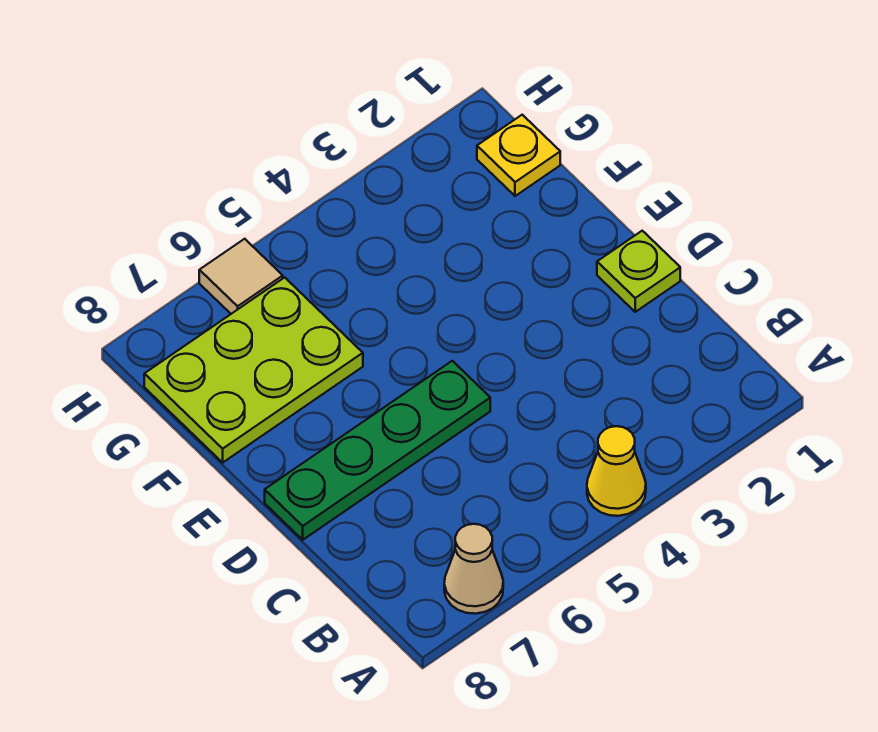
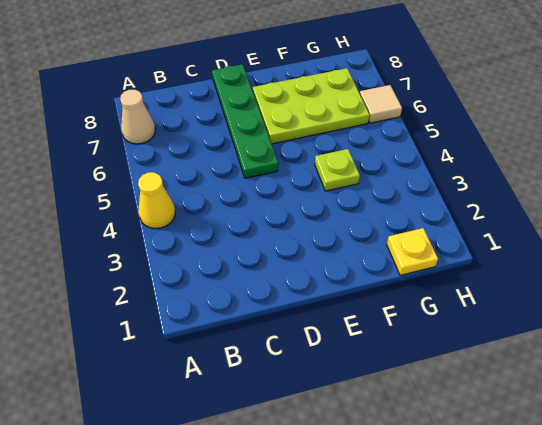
lime plate D1 level 1 -> lime plate F4 level 1
lime plate F6:G8 level 1 -> lime plate E6:G7 level 1

